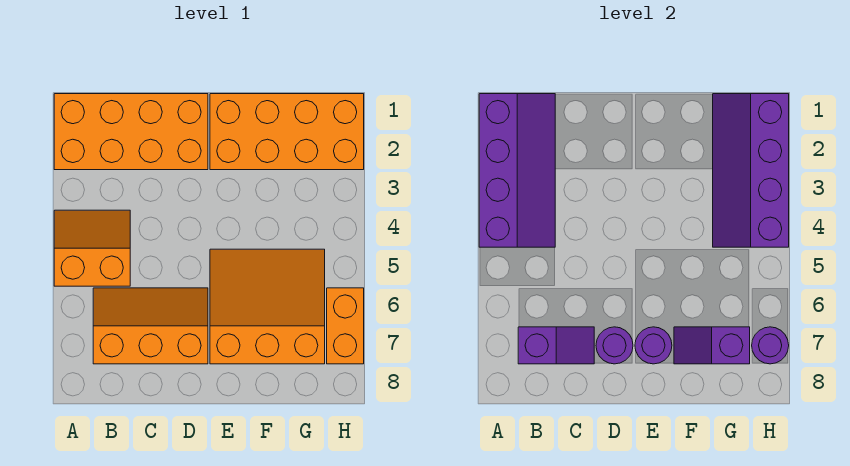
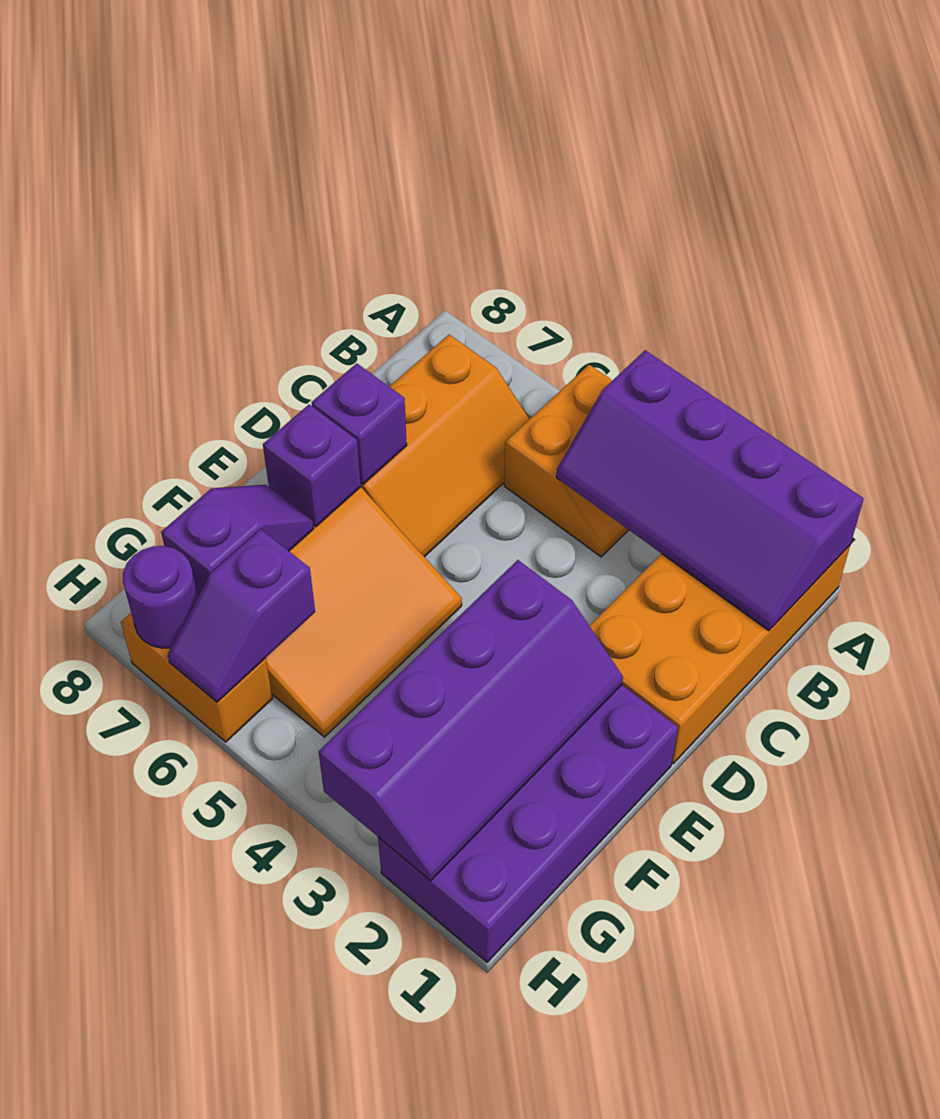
purple slope B7:C7 level 2 top B -> purple slope G6:H6 level 2 top G
purple round brick D7 level 2 -> purple brick D7 level 2
orange brick E1:H2 level 1 -> purple brick E1:H2 level 1
purple round brick E7 level 2 -> purple brick E7 level 2
purple slope G1:H4 level 2 top H -> purple slope E2:H3 level 2 top 3

